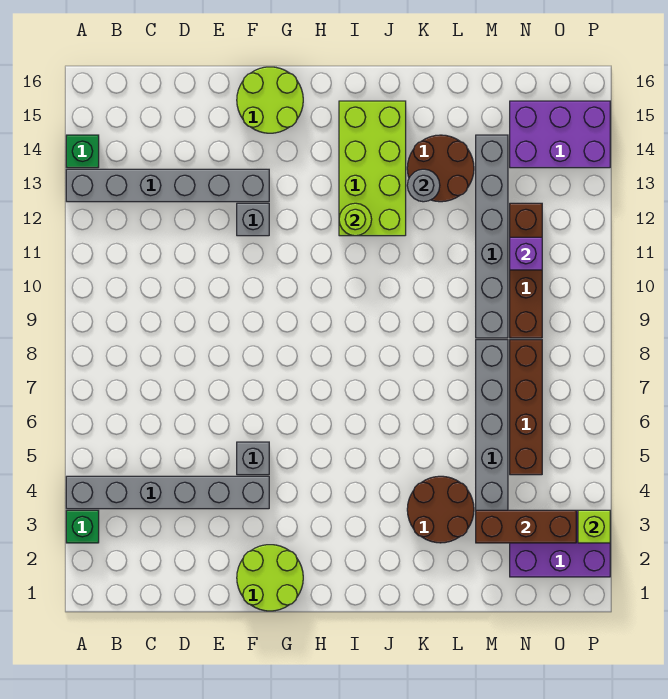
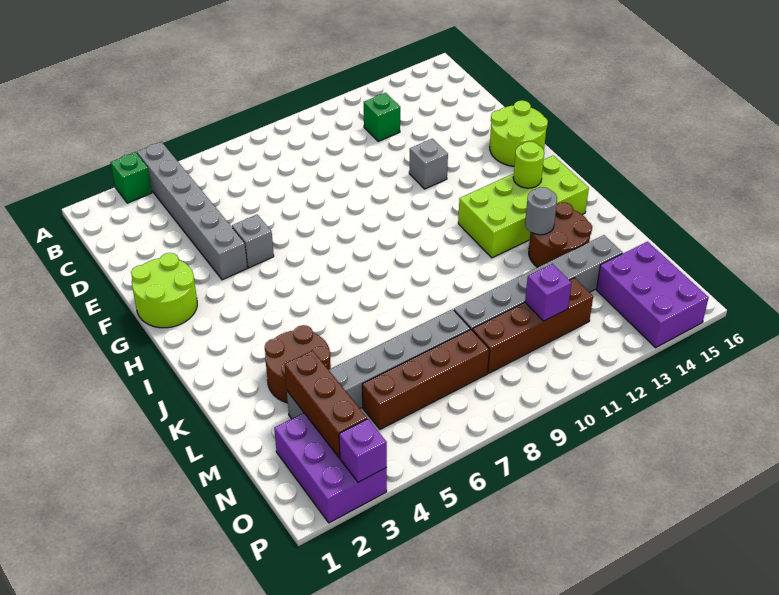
grey brick A13:F13 level 1 -> none
green brick A14 level 1 -> green brick C12 level 1
lime round brick I12 level 2 -> lime round brick I14 level 2
lime brick P3 level 2 -> purple brick P3 level 2

